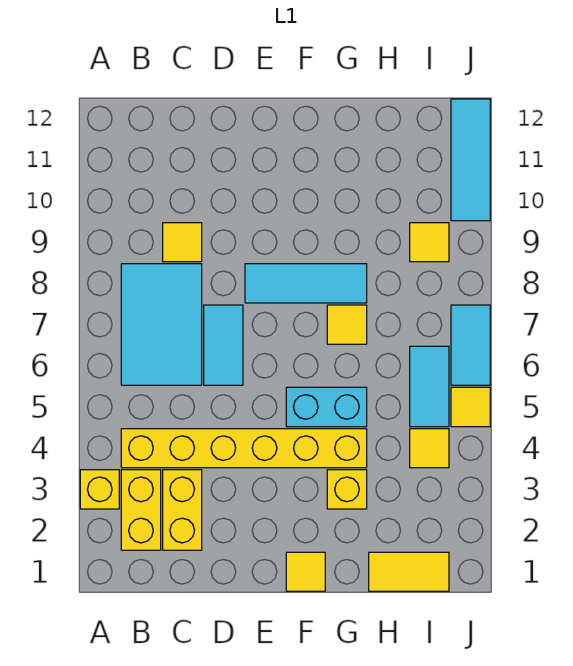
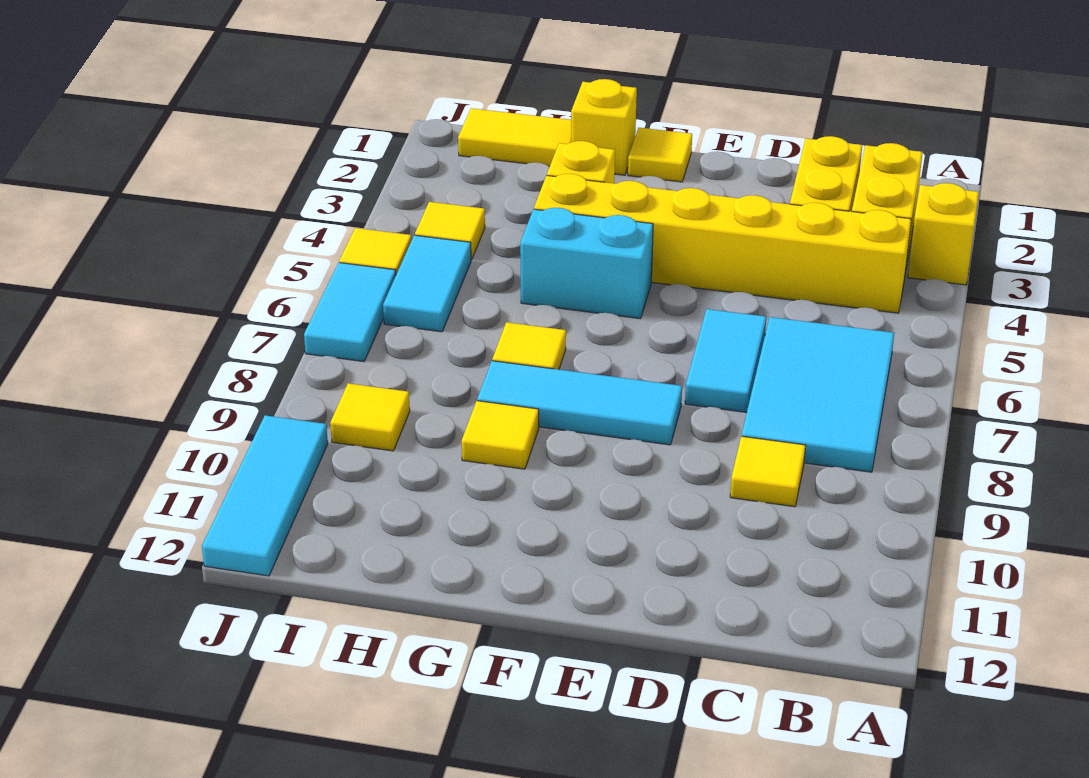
none -> yellow brick G1 level 1
none -> yellow tile G9 level 1

